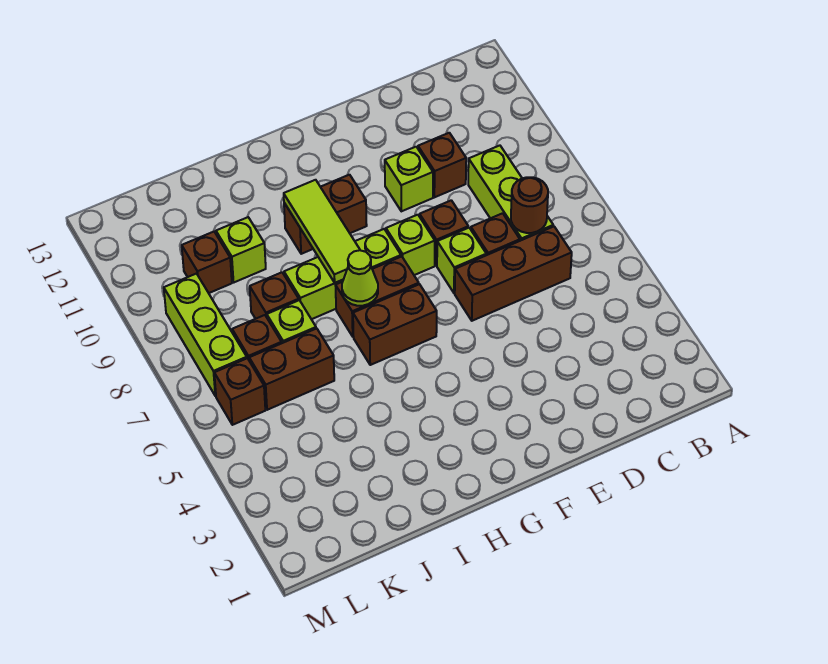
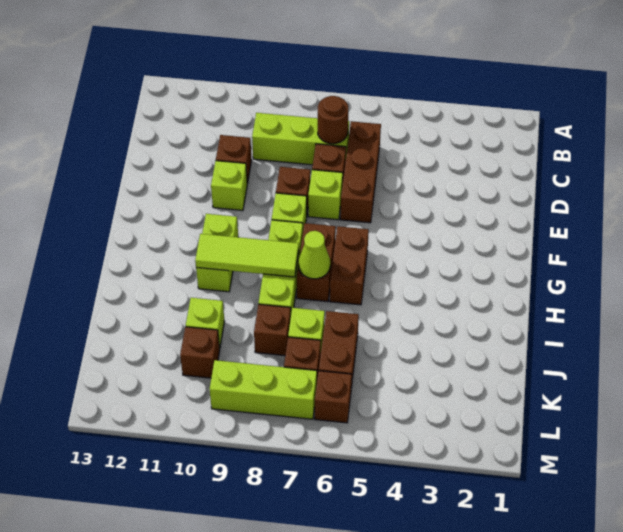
brown brick G10:H10 level 1 -> lime brick G10:H10 level 1

